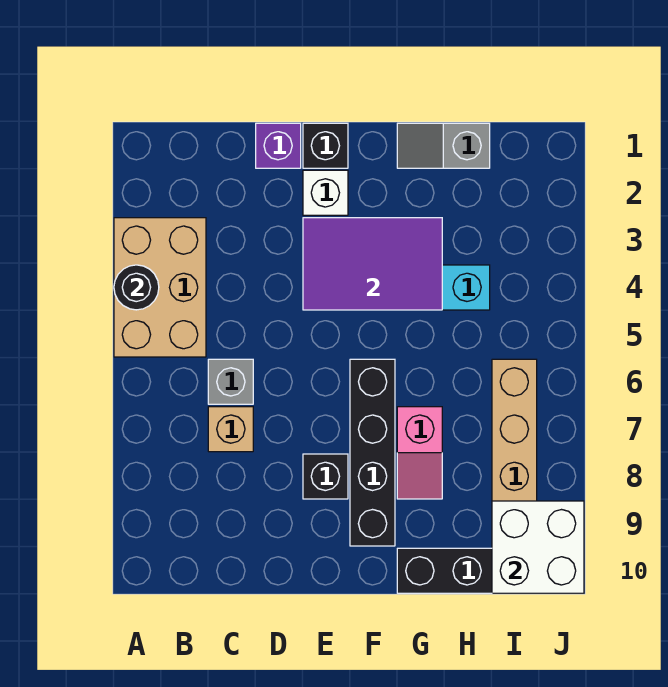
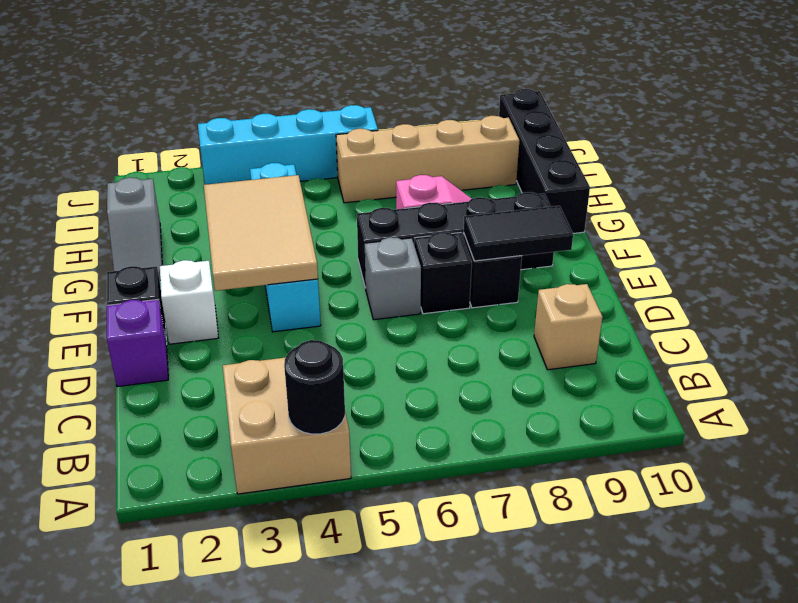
tan brick A3:B5 level 1 -> tan brick A3:B4 level 1
grey brick C6 level 1 -> grey brick E6 level 1
tan brick C7 level 1 -> tan brick C9 level 1
purple tile E3:G4 level 2 -> tan tile E3:G4 level 2
none -> black brick E7 level 1
none -> black tile E8:E9 level 2
white brick I9:J10 level 2 -> none
none -> cyan brick J3:J6 level 1

